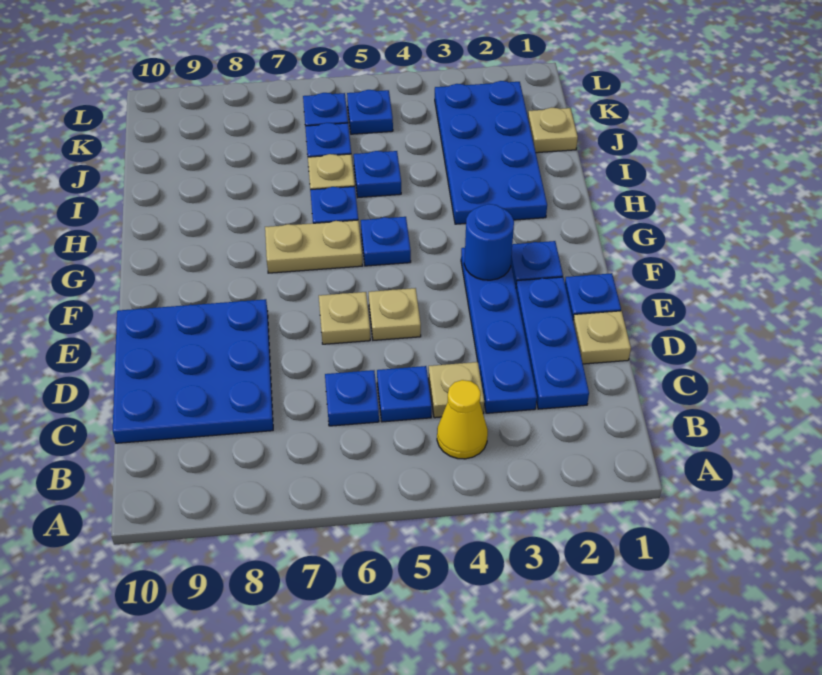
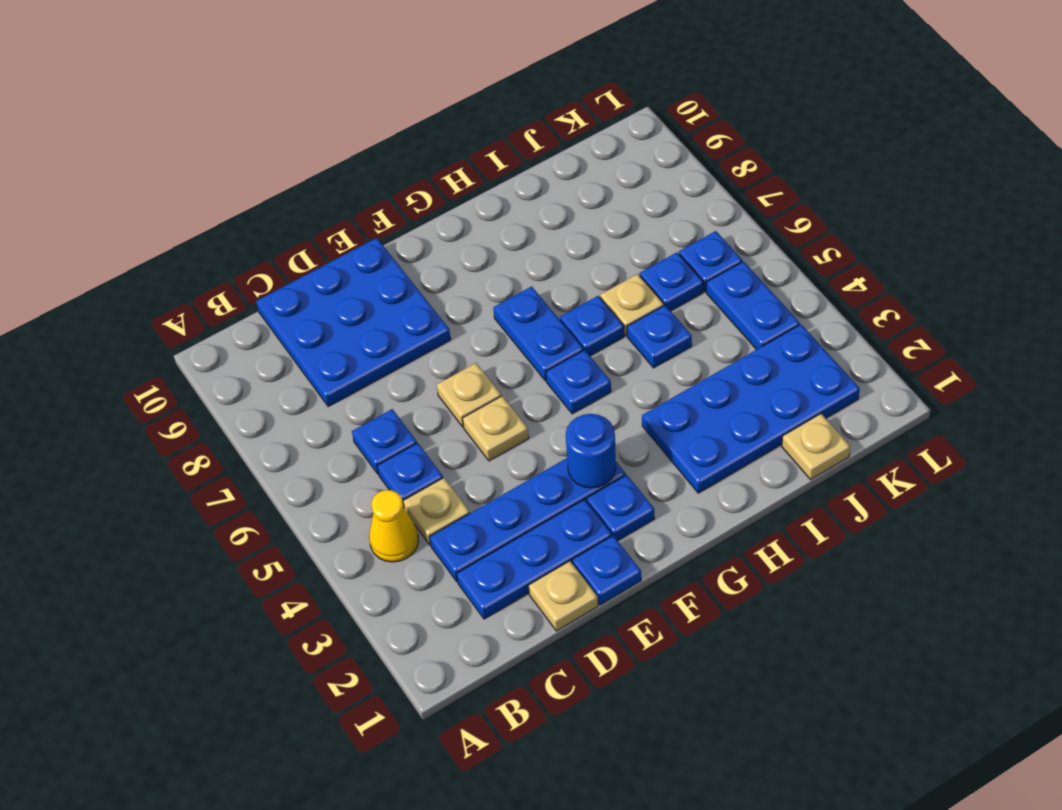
tan plate G6:G7 level 1 -> blue plate G6:G7 level 1
blue plate K5 level 1 -> blue plate K4:K5 level 1

